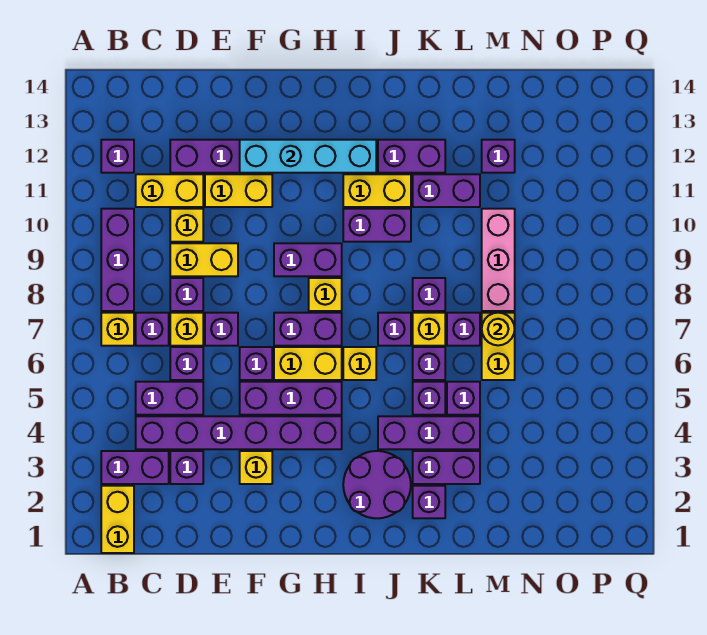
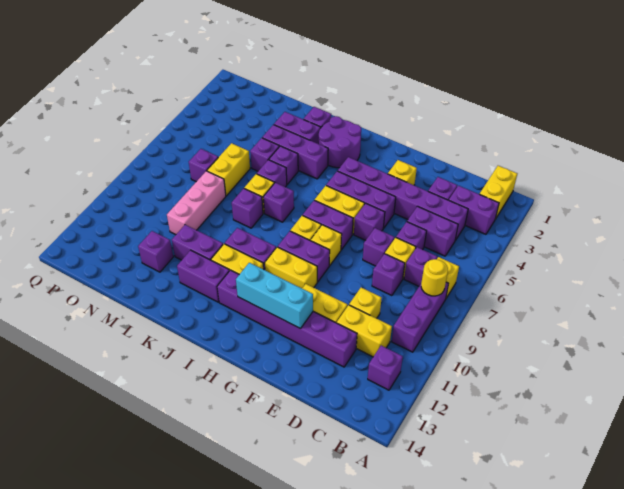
yellow brick D9:E9 level 1 -> yellow brick G10:H10 level 1
cyan brick F12:I12 level 2 -> cyan brick F12:H12 level 2
yellow brick I6 level 1 -> yellow brick G8 level 1
purple brick L7 level 1 -> purple brick N7 level 1
yellow round brick M7 level 2 -> yellow round brick B8 level 2

